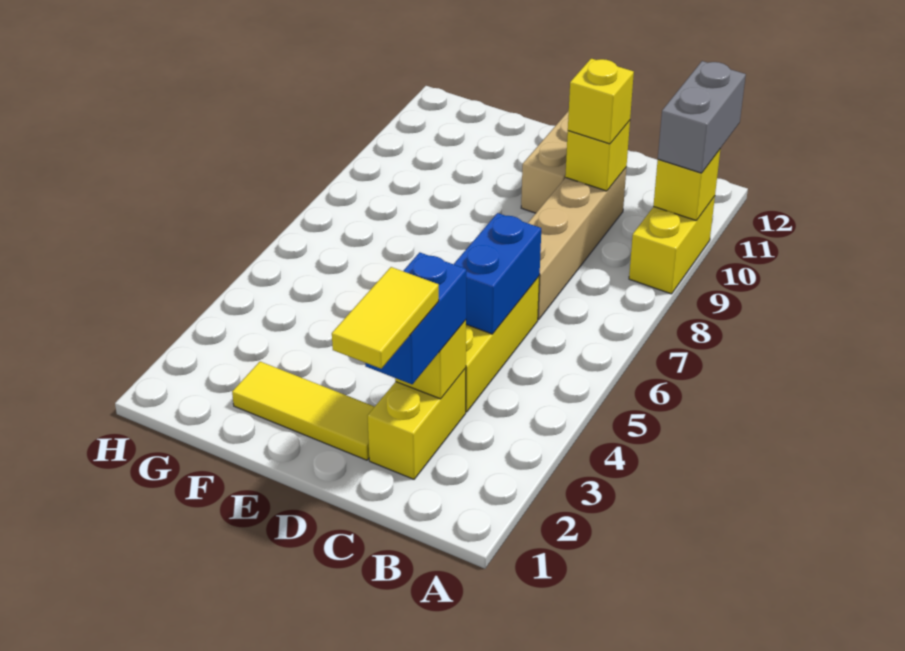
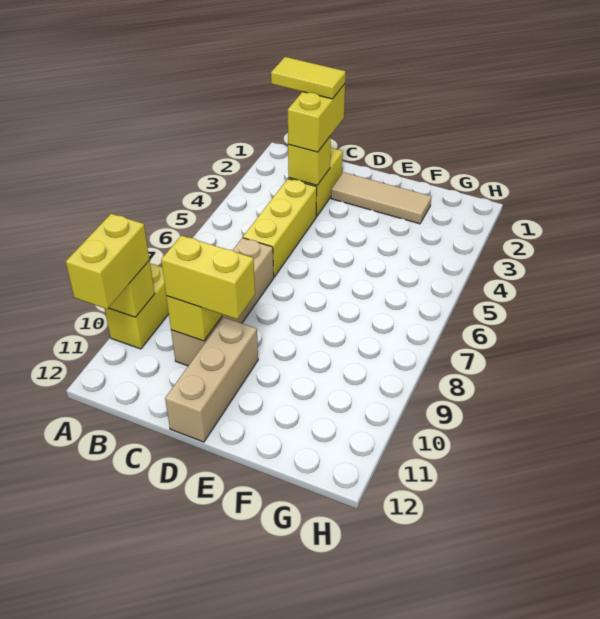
grey brick A10:A11 level 3 -> yellow brick A10:A11 level 3
yellow tile C1:C2 level 4 -> yellow tile B2:C2 level 4
blue brick C2:C3 level 3 -> yellow brick C2:C3 level 3
blue brick C5:C6 level 2 -> none
yellow brick C10 level 3 -> yellow brick C10:D10 level 3
yellow tile D2:F2 level 1 -> tan tile D2:F2 level 1

